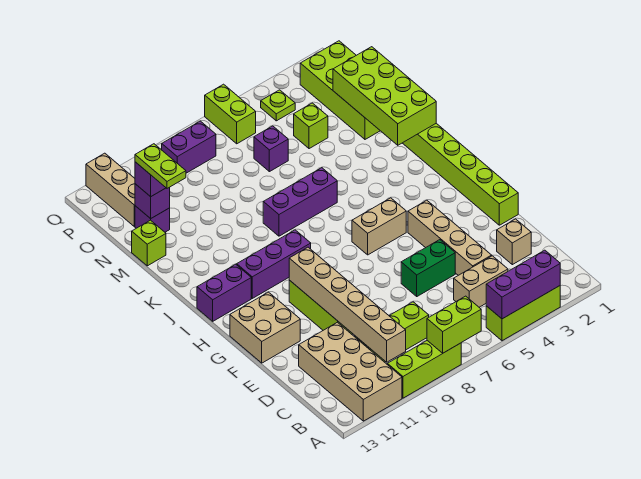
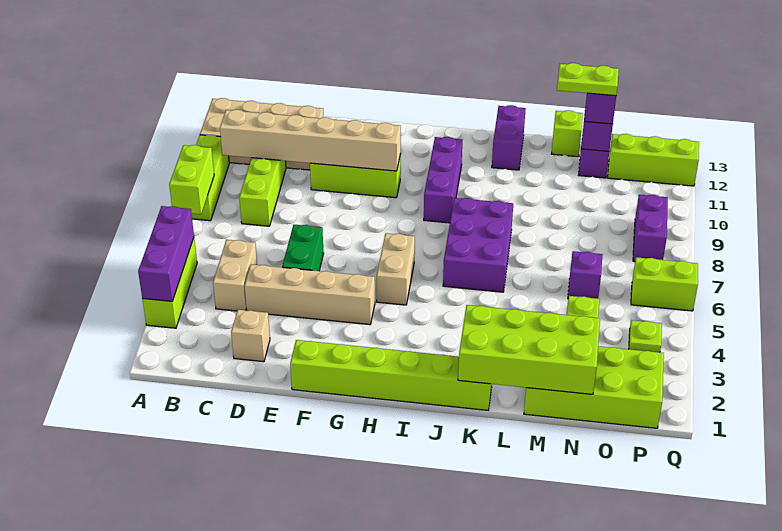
tan brick F12:G13 level 1 -> none
purple brick I12:I13 level 1 -> purple brick K12:K13 level 1
purple brick K6:K8 level 1 -> purple brick J6:K8 level 1
tan brick O12:Q12 level 1 -> lime brick O12:Q12 level 1

